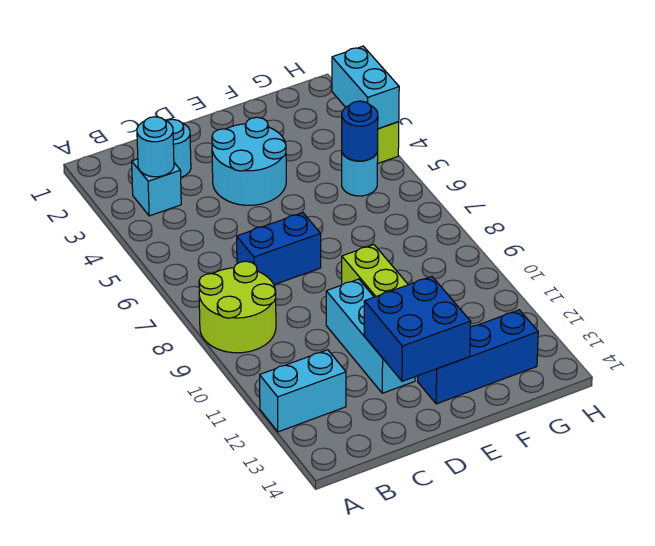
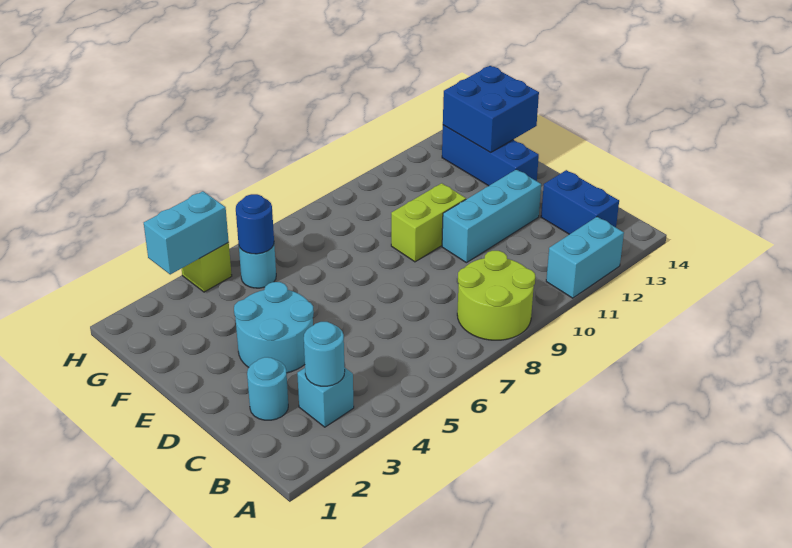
cyan brick A12:B12 level 1 -> cyan brick A11:A12 level 1
blue brick C7:D7 level 1 -> blue brick B13:C13 level 1
blue brick D12:E13 level 2 -> blue brick F13:G14 level 2

